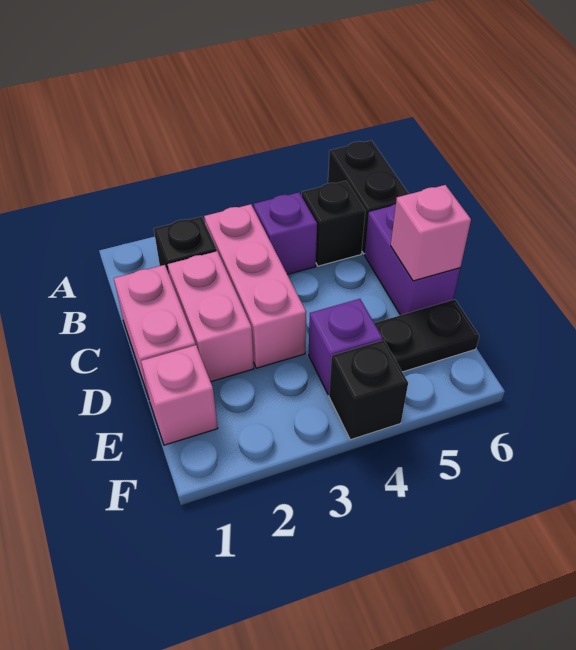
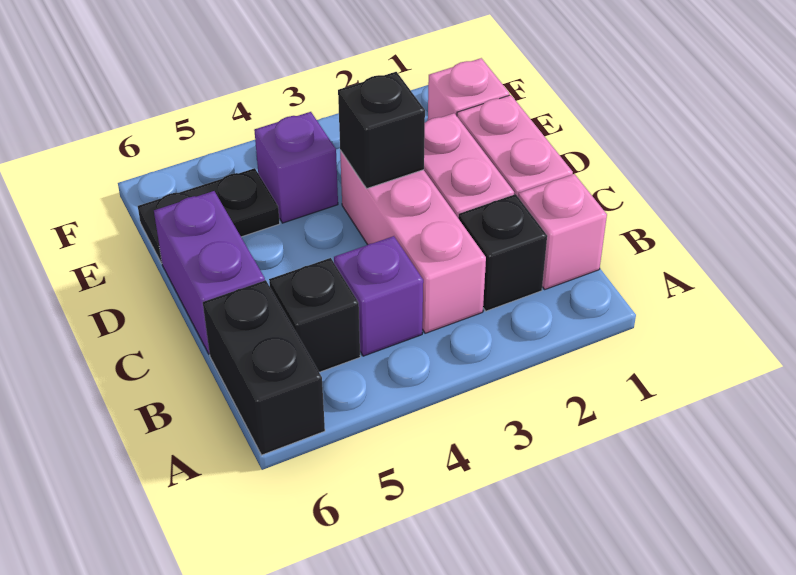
pink brick D6 level 2 -> pink brick B1 level 1
black brick F4 level 1 -> black brick D3 level 2

